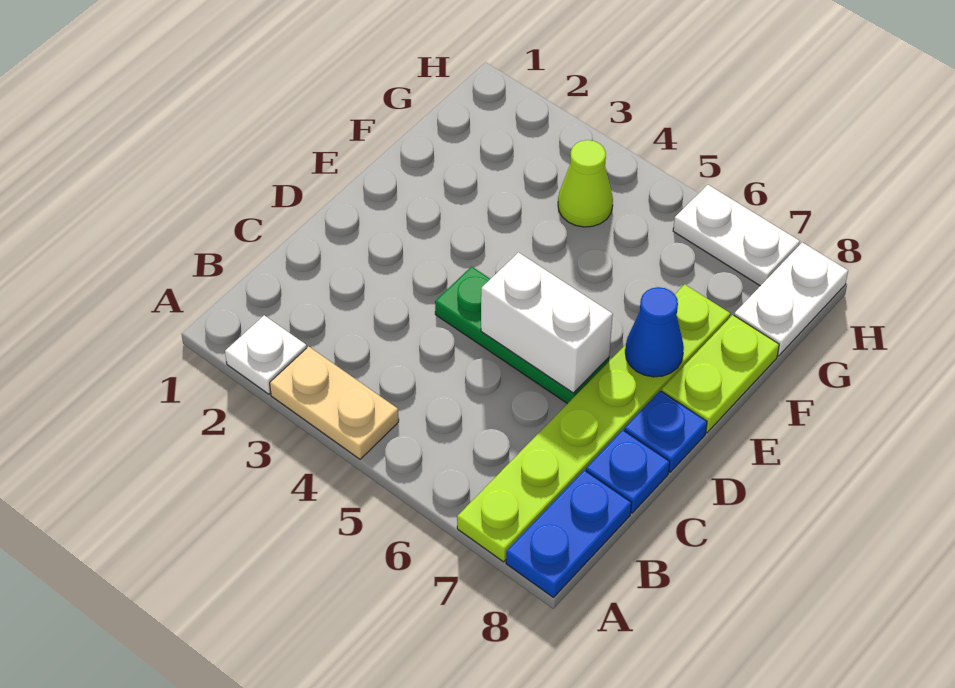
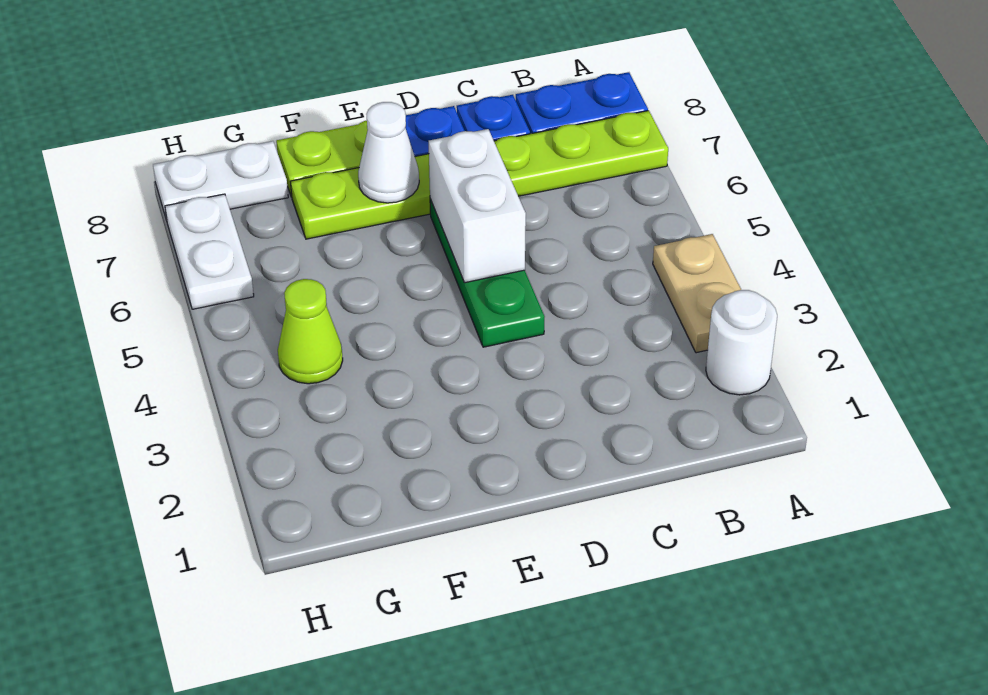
white plate A2 level 1 -> white round brick A2 level 1
blue cone E7 level 2 -> white cone E7 level 2

